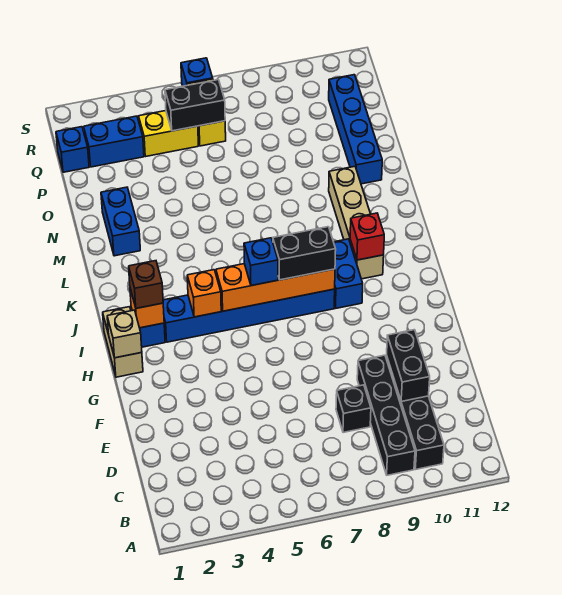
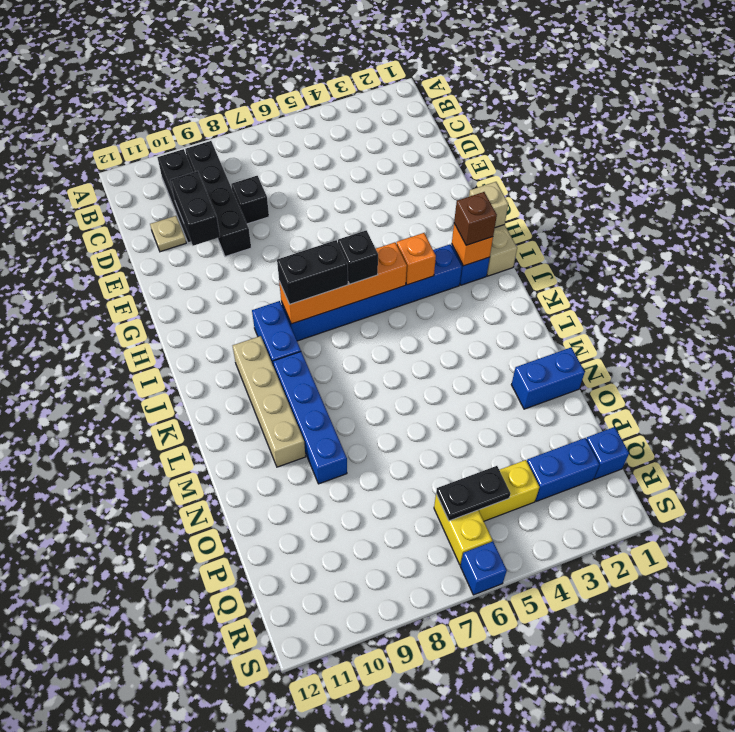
none -> tan plate D11 level 1
blue brick I6 level 3 -> black brick I6 level 3
red brick J10 level 2 -> none
blue brick M2:N2 level 1 -> blue brick N1:N2 level 1
blue brick N11:Q11 level 1 -> blue brick K9:N9 level 1
black brick Q5:Q6 level 2 -> black plate Q5:Q6 level 2

